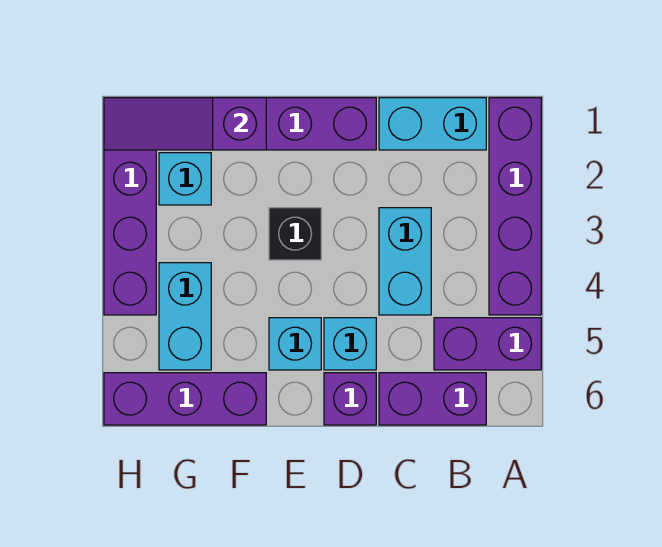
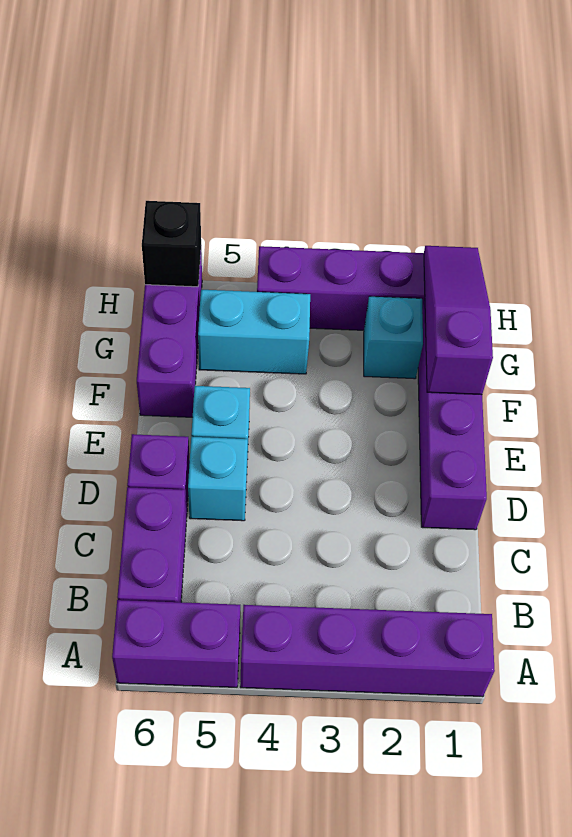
purple brick A5:B5 level 1 -> purple brick A5:A6 level 1
cyan brick B1:C1 level 1 -> none
cyan brick C3:C4 level 1 -> none
black brick E3 level 1 -> black brick H6 level 2

